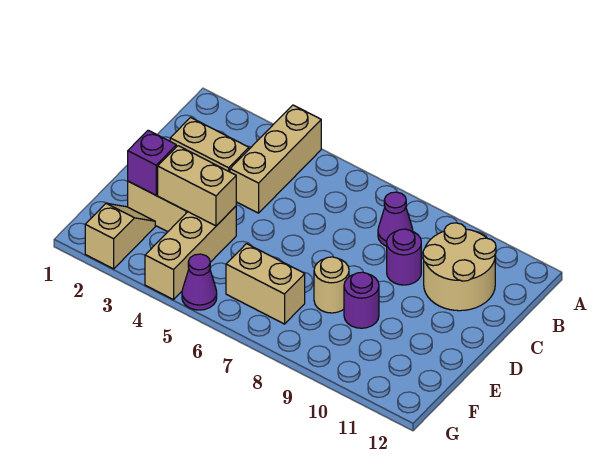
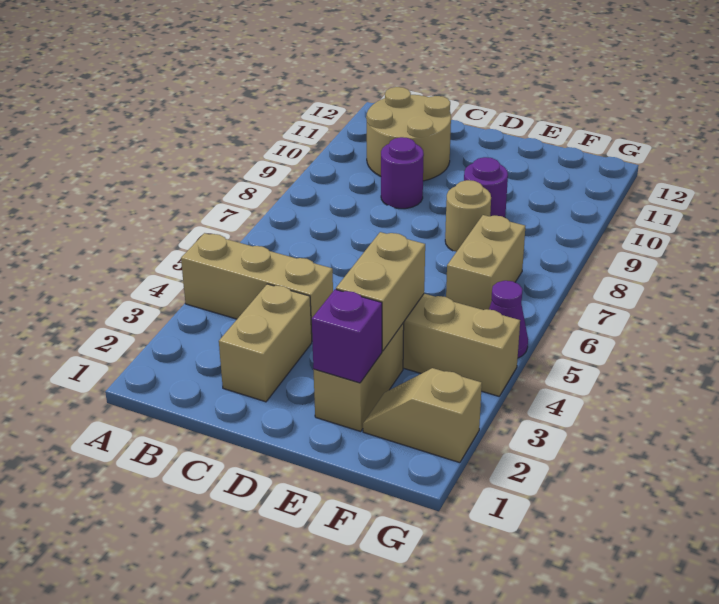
purple cone B8 level 1 -> none

